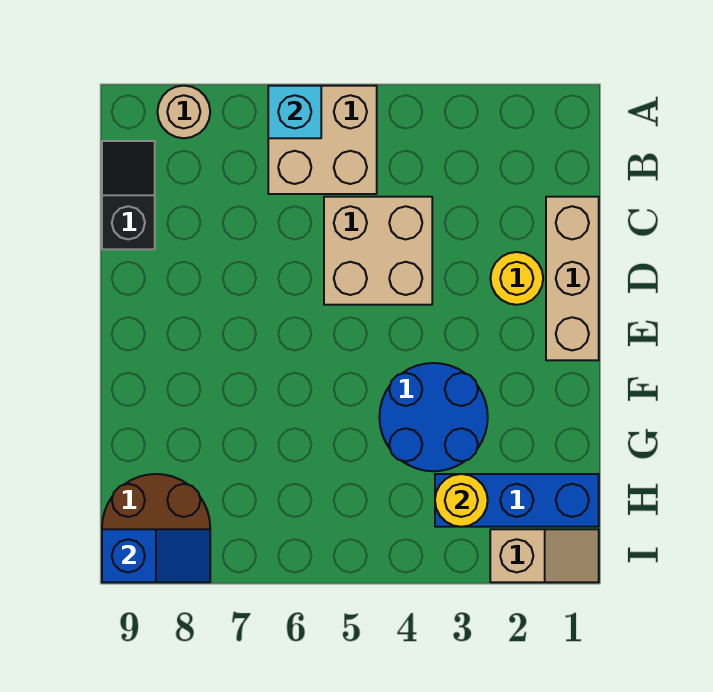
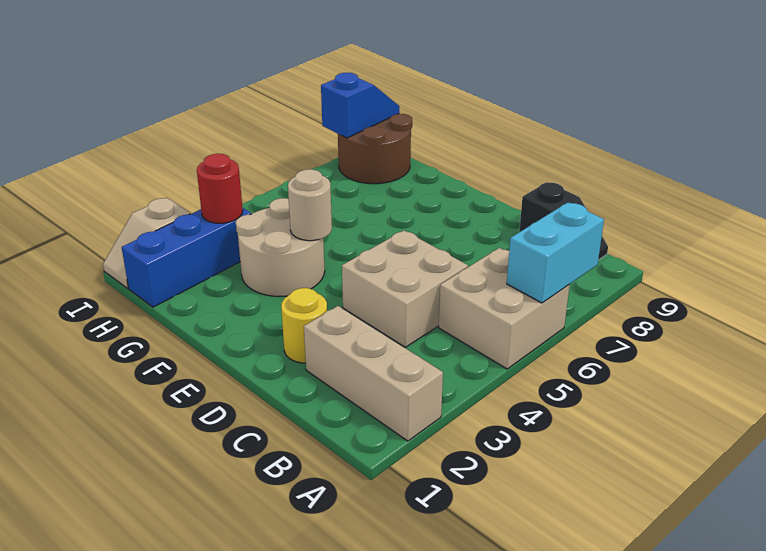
cyan brick A6 level 2 -> cyan brick A6:A7 level 2
tan round brick A8 level 1 -> tan round brick F4 level 2
tan brick C1:E1 level 1 -> tan brick A2:C2 level 1
blue round brick F3:G4 level 1 -> tan round brick F3:G4 level 1
yellow round brick H3 level 2 -> red round brick H3 level 2
blue slope I8:I9 level 2 top 9 -> blue slope I8:I9 level 2 top 8

